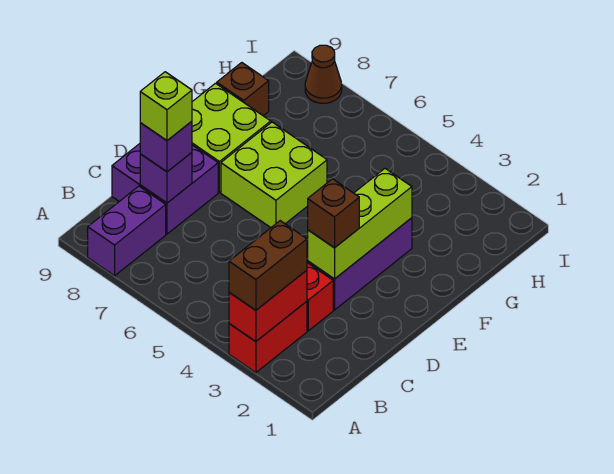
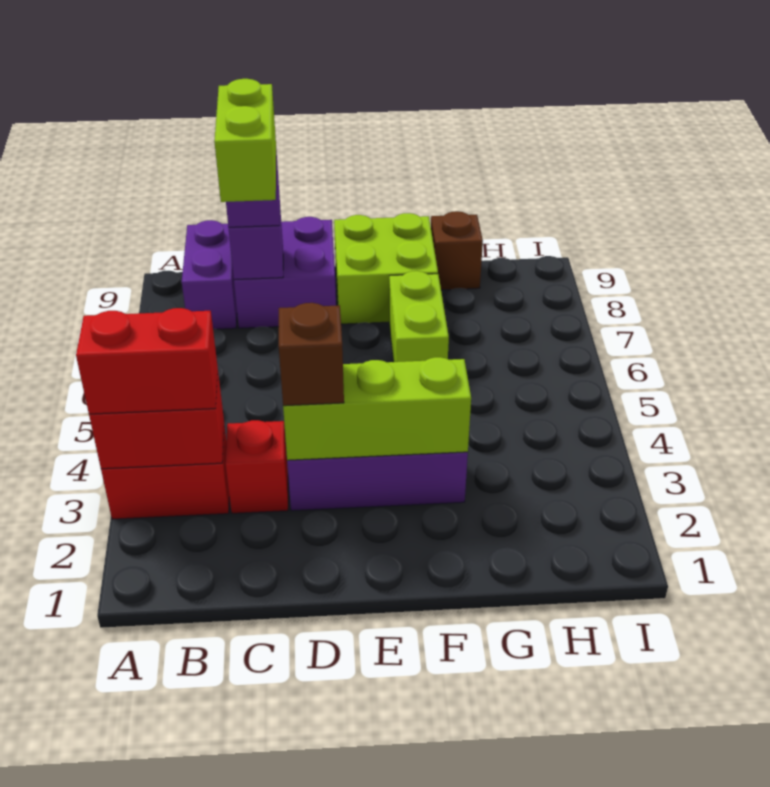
brown brick A3:B3 level 3 -> red brick A3:B3 level 3
purple brick A8:B8 level 1 -> purple brick B8:B9 level 1
lime brick C8 level 4 -> lime brick C7:C8 level 4
lime brick E6:F7 level 1 -> lime brick F6:F7 level 1
brown cone I8 level 1 -> none

